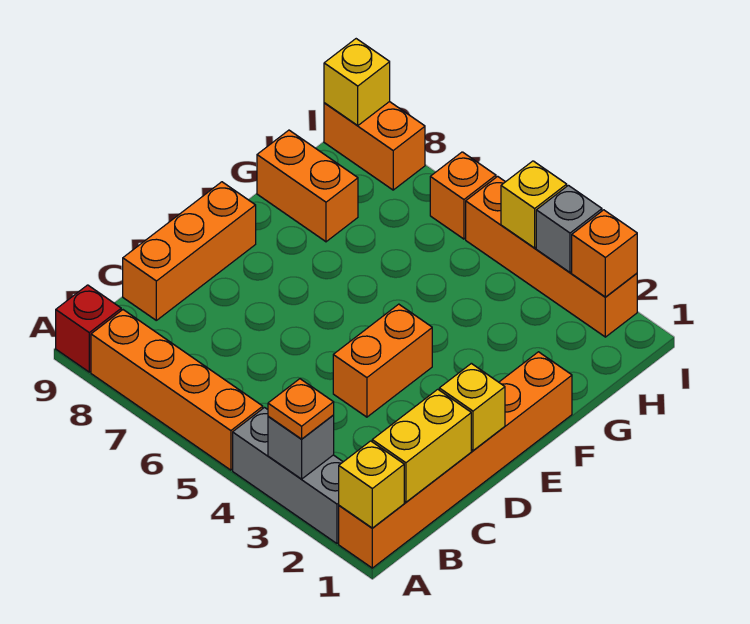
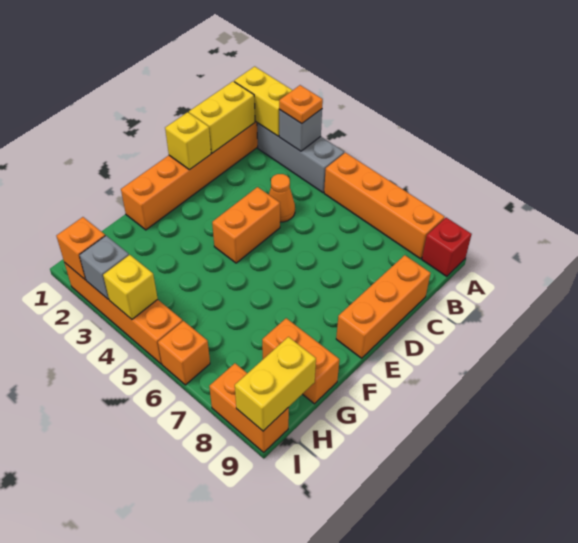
yellow brick A1 level 2 -> yellow brick A1:A2 level 2
none -> orange cone C4 level 1
yellow brick I9 level 2 -> yellow brick H9:I9 level 2

